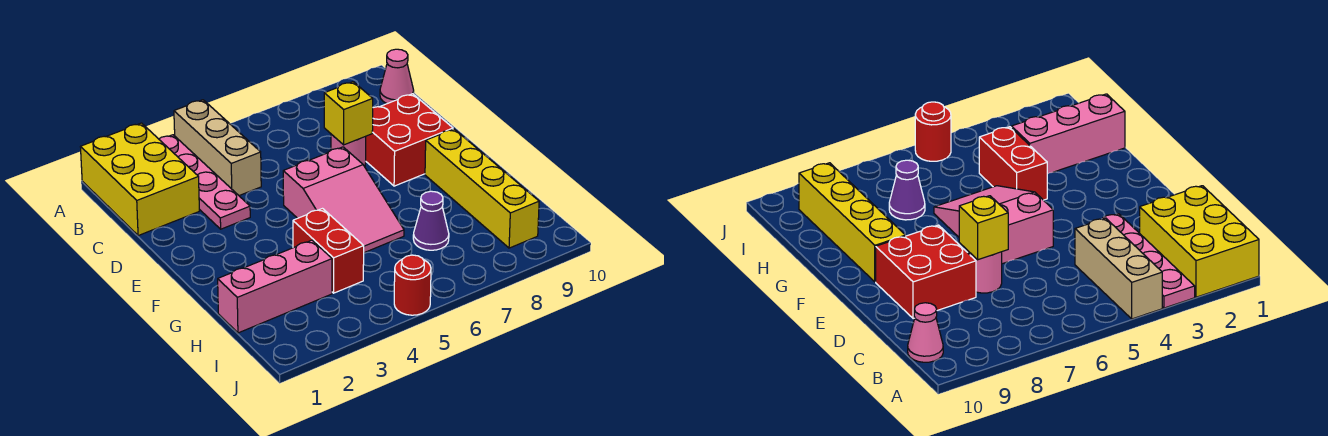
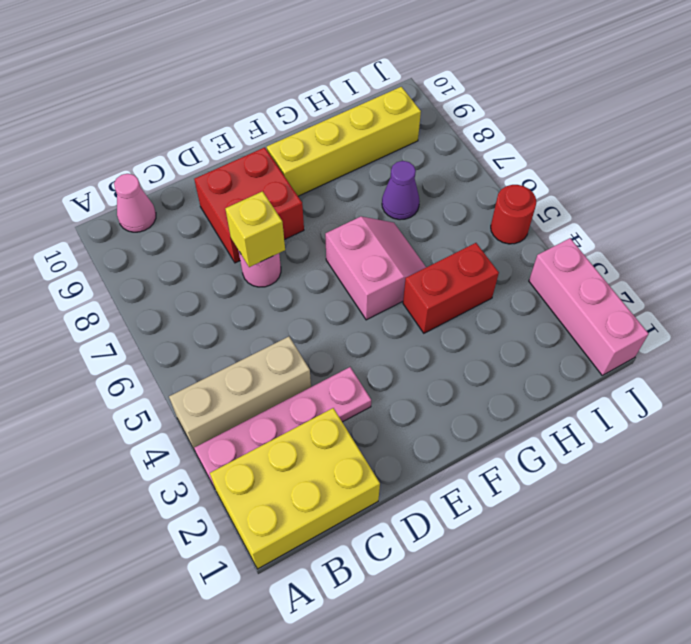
pink slope E5:G6 level 1 top E -> pink slope F5:G6 level 1 top F
pink brick H1:H3 level 1 -> pink brick J1:J3 level 1

